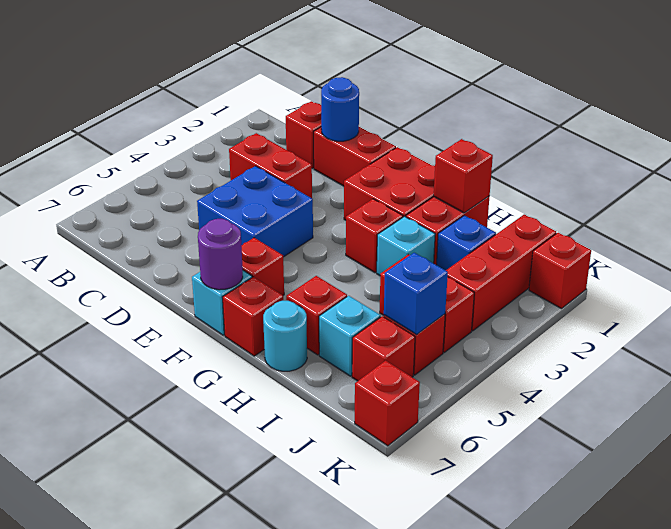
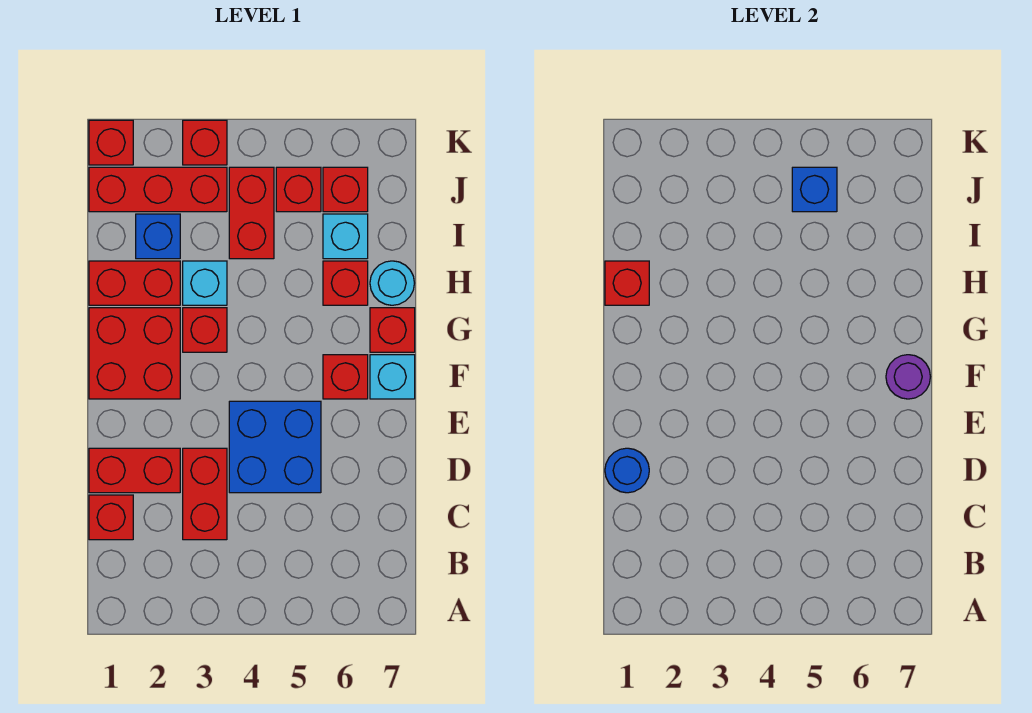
red brick D1:E1 level 1 -> red brick D1:D2 level 1
red brick K7 level 1 -> red brick K3 level 1

